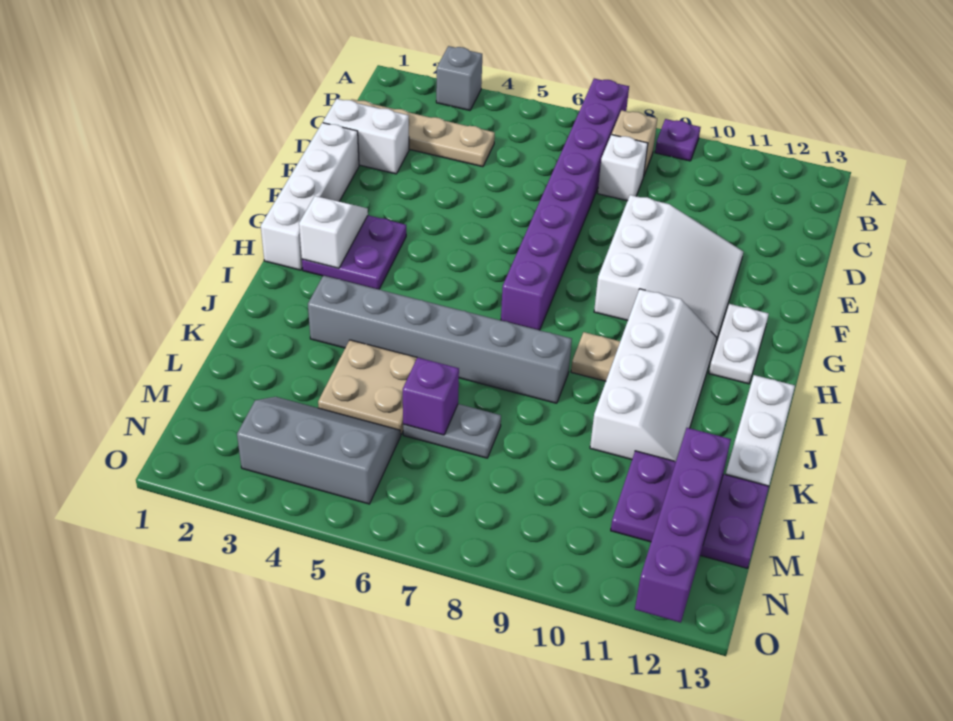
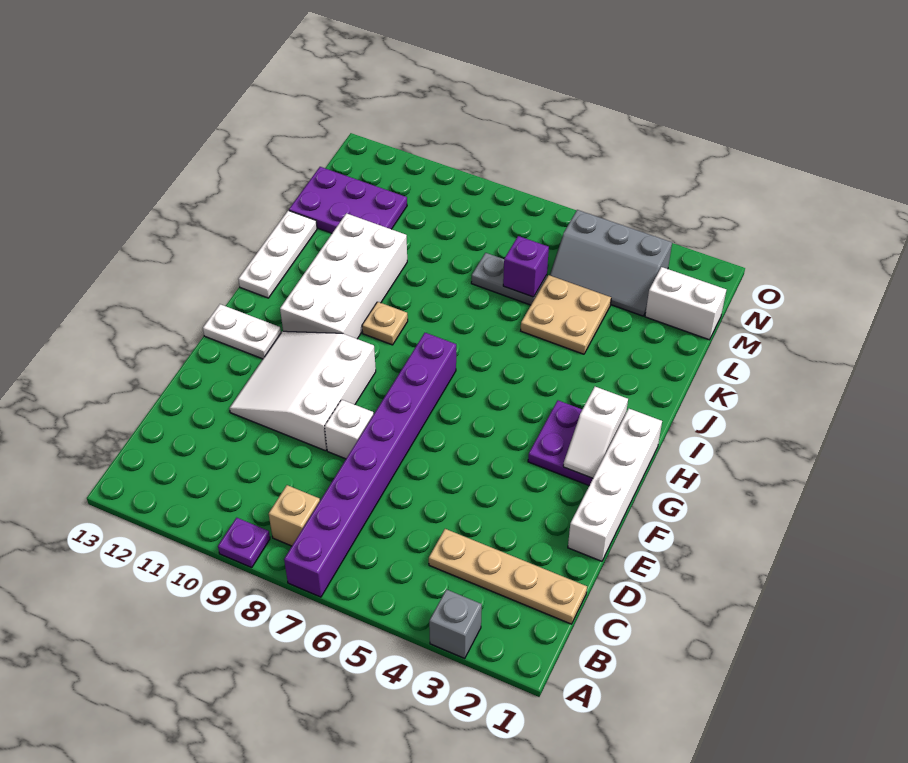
white brick C8 level 1 -> white brick E8 level 1
white brick D1:D2 level 1 -> white brick M1:M2 level 1
white plate G12:H12 level 1 -> white plate G12:G13 level 1
white slope H10:K11 level 1 top 10 -> white brick H10:K11 level 1
grey brick J3:J8 level 1 -> none
purple brick L12:O12 level 2 -> none

